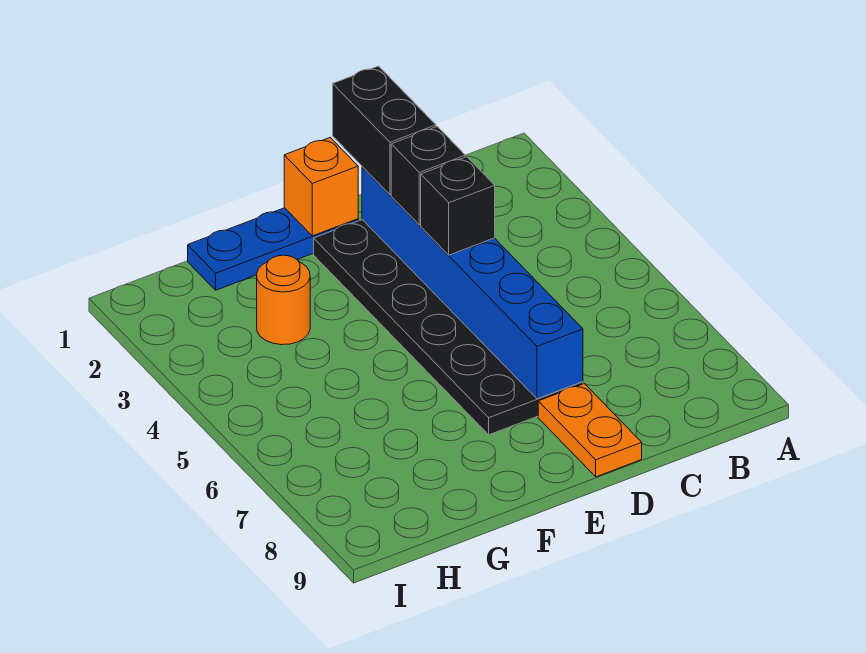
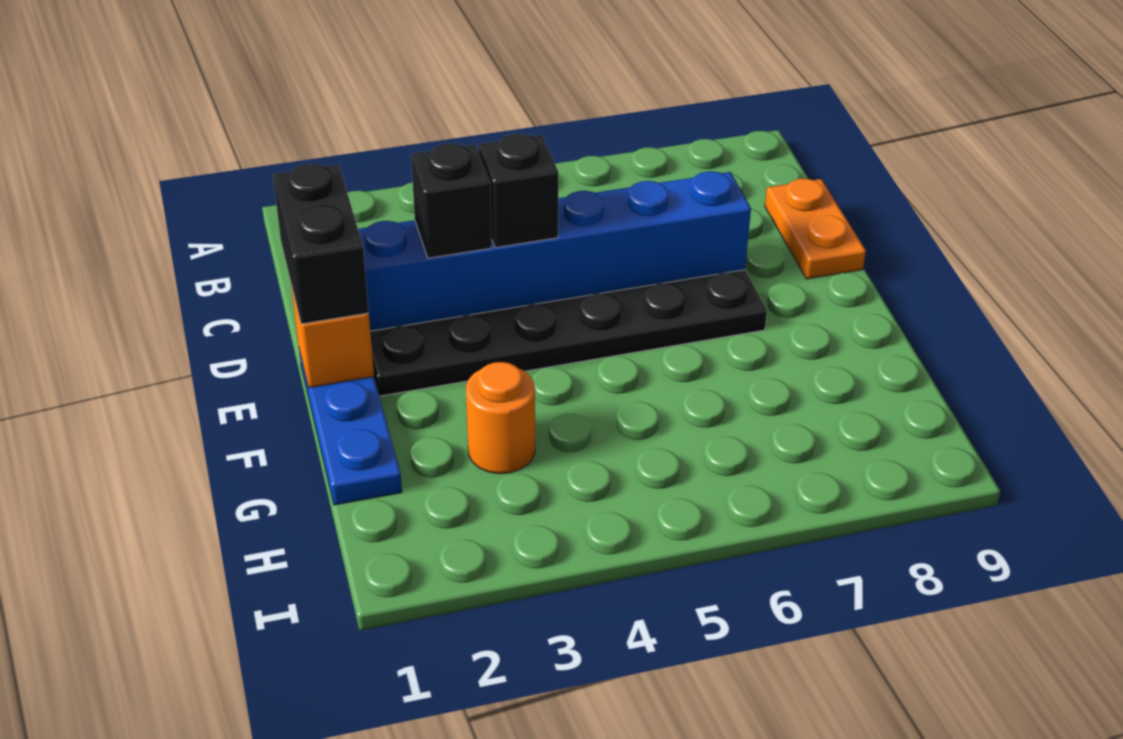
black brick D1:D2 level 3 -> black brick D1:E1 level 3
orange plate D8:D9 level 1 -> orange plate C9:D9 level 1

